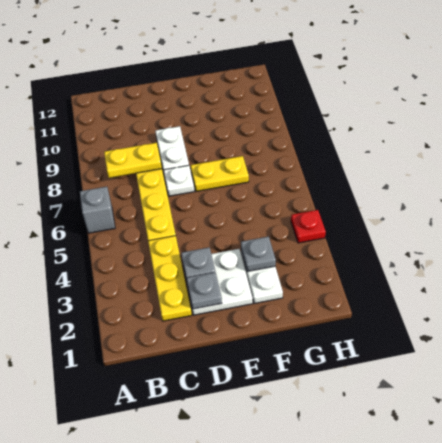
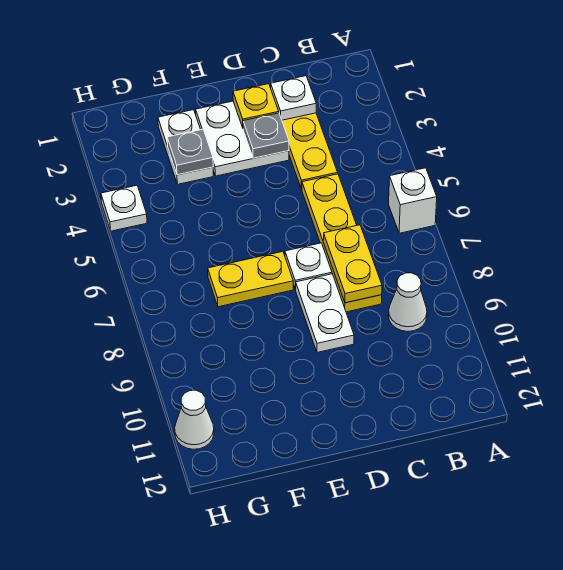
grey brick A6 level 1 -> white brick A6 level 1
yellow plate B8:C8 level 2 -> yellow plate C7:C8 level 2
none -> white cone B9 level 1
none -> white plate C2 level 2
grey plate D2 level 2 -> yellow plate D2 level 2
red plate H4 level 1 -> white plate H4 level 1
none -> white cone H11 level 1

